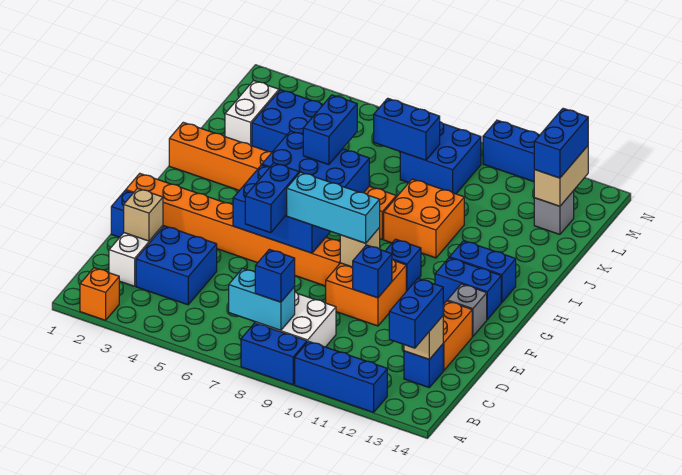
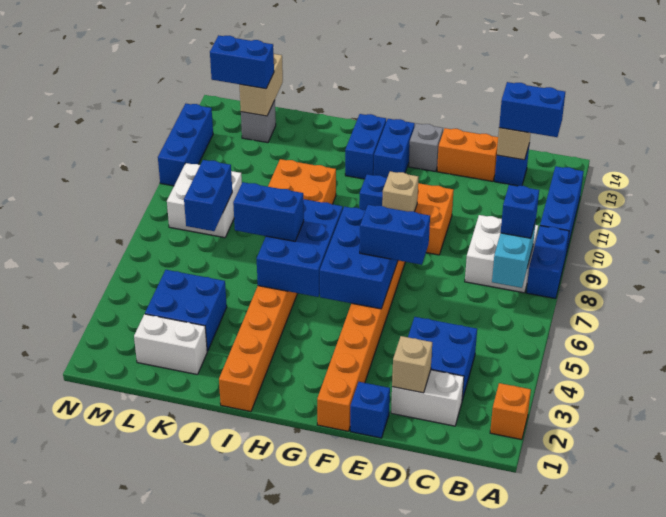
blue brick E10 level 2 -> none
cyan brick F7:F9 level 3 -> none
blue brick L8:M9 level 1 -> white brick L8:M9 level 1
tan brick L13:M13 level 2 -> tan brick L13:L14 level 2

